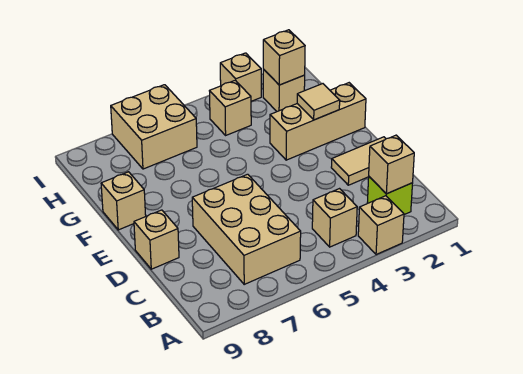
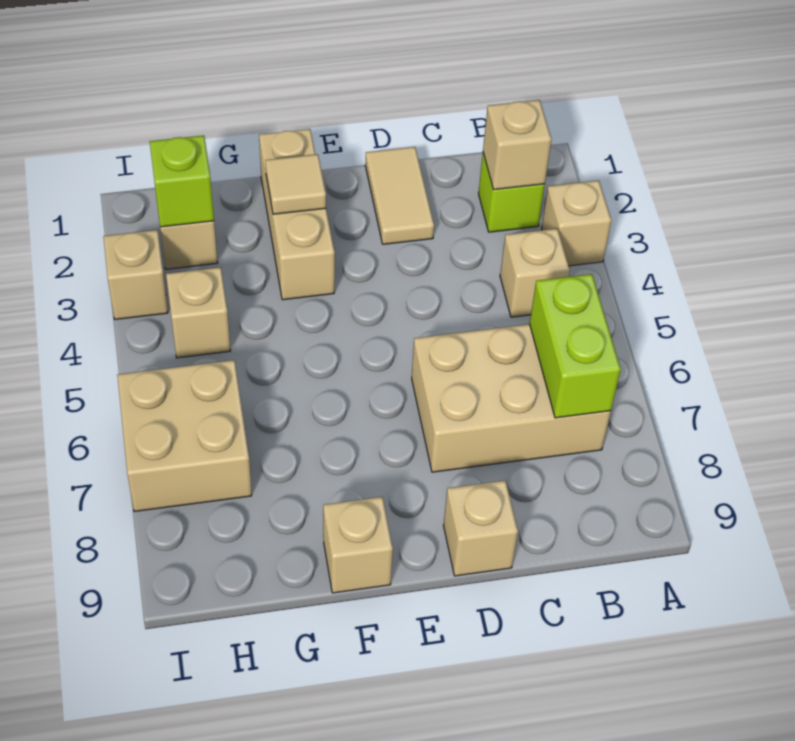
none -> lime brick B6:B7 level 2
tan brick H2 level 2 -> lime brick H2 level 2

